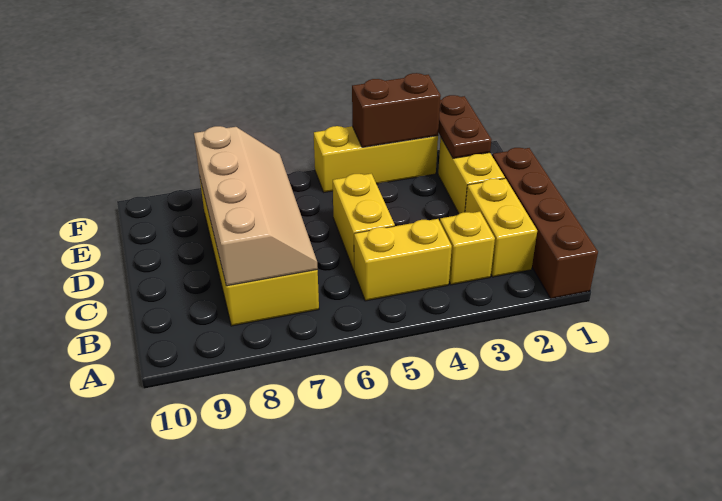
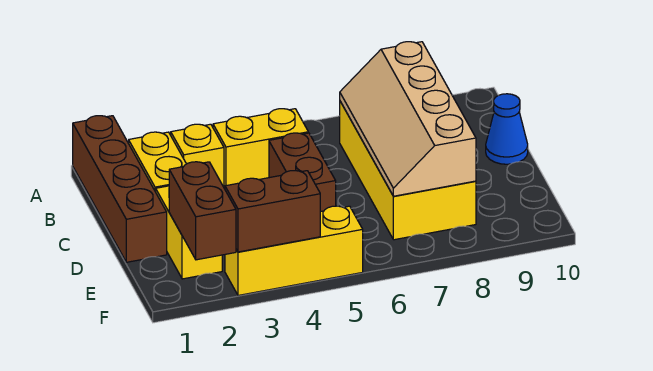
yellow brick C5:D5 level 1 -> brown brick C5:D5 level 1
none -> blue cone C10 level 1
brown plate E2:F2 level 2 -> brown brick E2:F2 level 2

